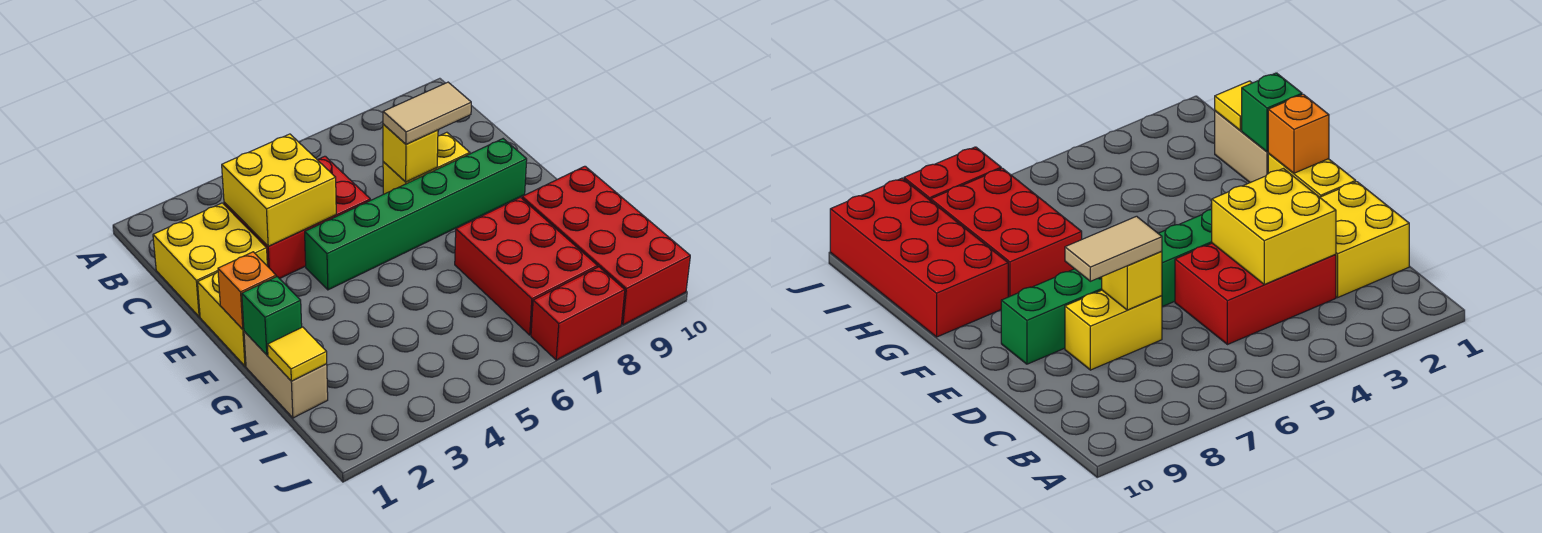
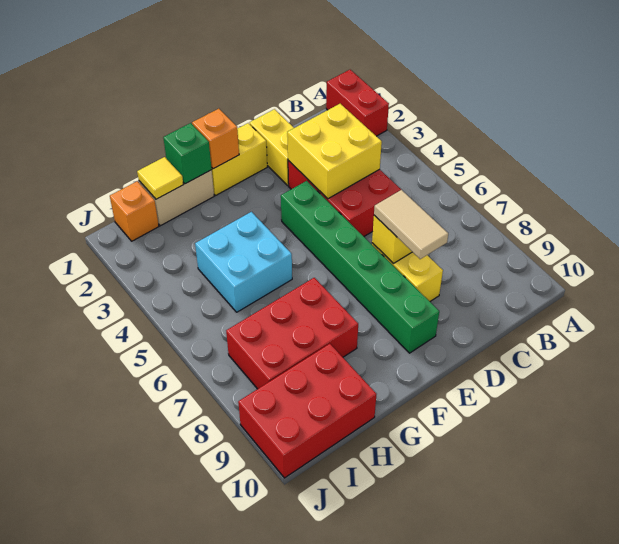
yellow brick C1:D2 level 1 -> yellow brick D1:D2 level 1
none -> cyan brick G4:H5 level 1
red brick G9:J10 level 1 -> red brick H9:J10 level 1
none -> orange brick I1 level 1
red brick J7:J8 level 1 -> red brick A1:A2 level 1

